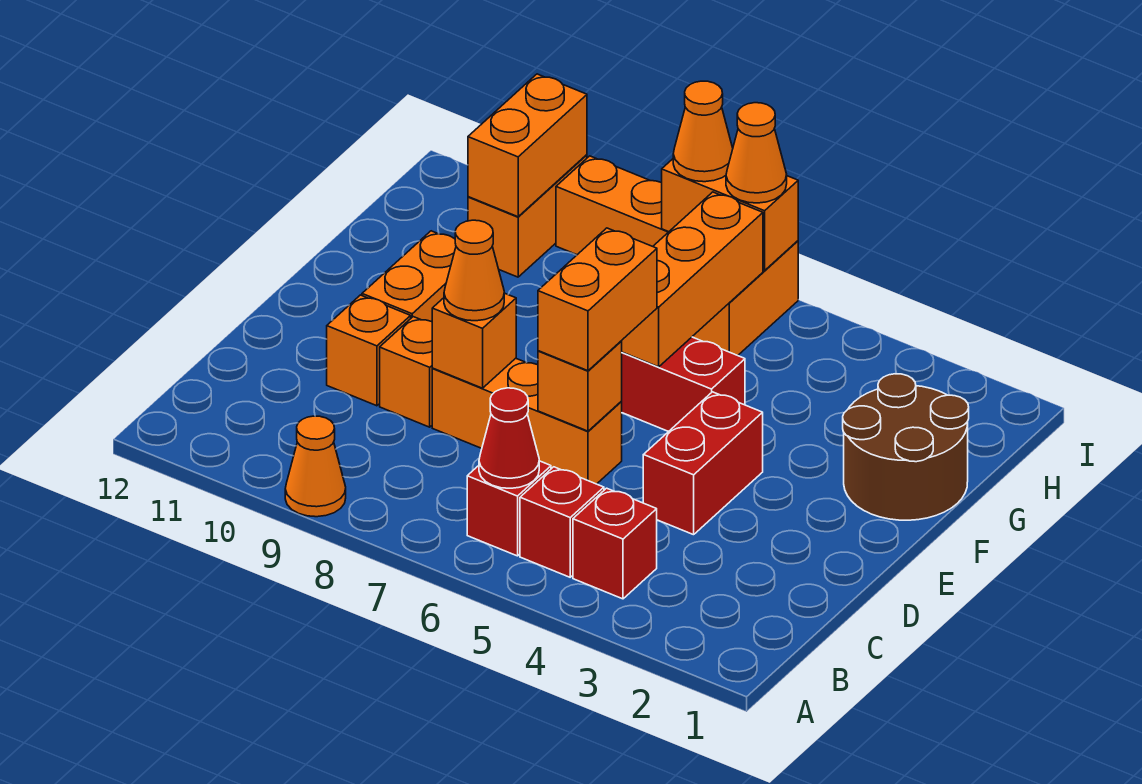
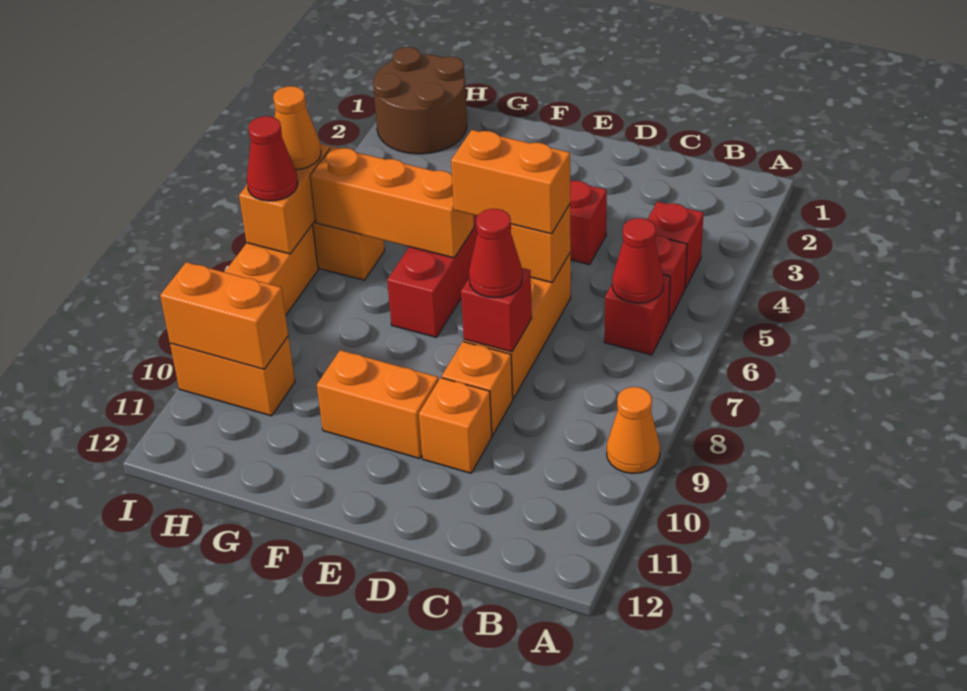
orange brick D8 level 2 -> red brick D8 level 2
orange cone D8 level 3 -> red cone D8 level 3
brown round brick F1:G2 level 1 -> brown round brick H1:I2 level 1
orange cone I7 level 3 -> red cone I7 level 3

